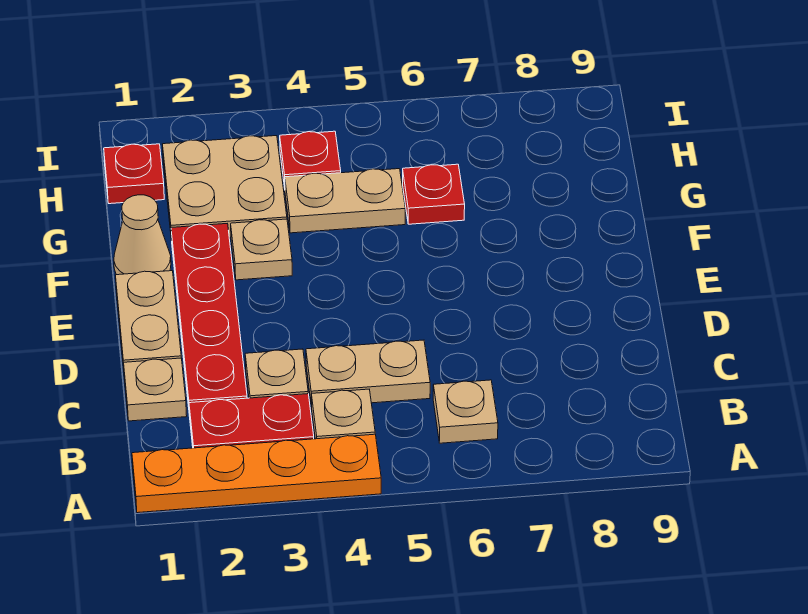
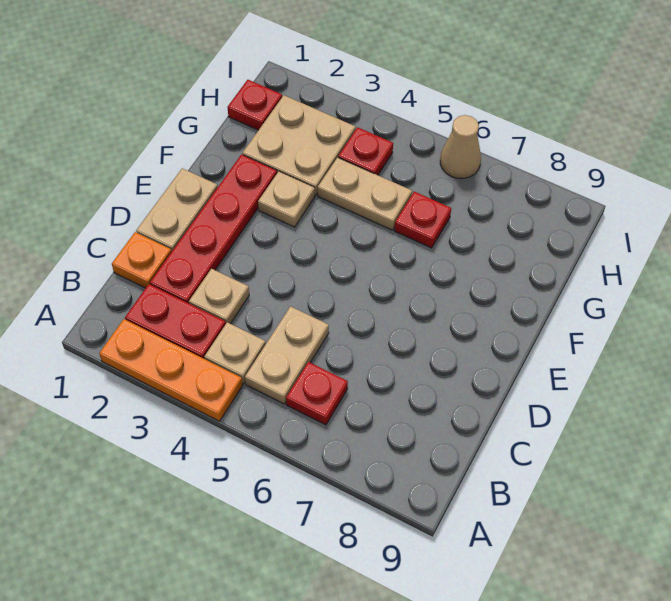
orange plate A1:A4 level 1 -> orange plate A2:A4 level 1
tan plate B6 level 1 -> red plate B6 level 1
tan plate C1 level 1 -> orange plate C1 level 1
tan plate C4:C5 level 1 -> tan plate B5:C5 level 1
tan cone F1 level 1 -> tan cone I6 level 1

